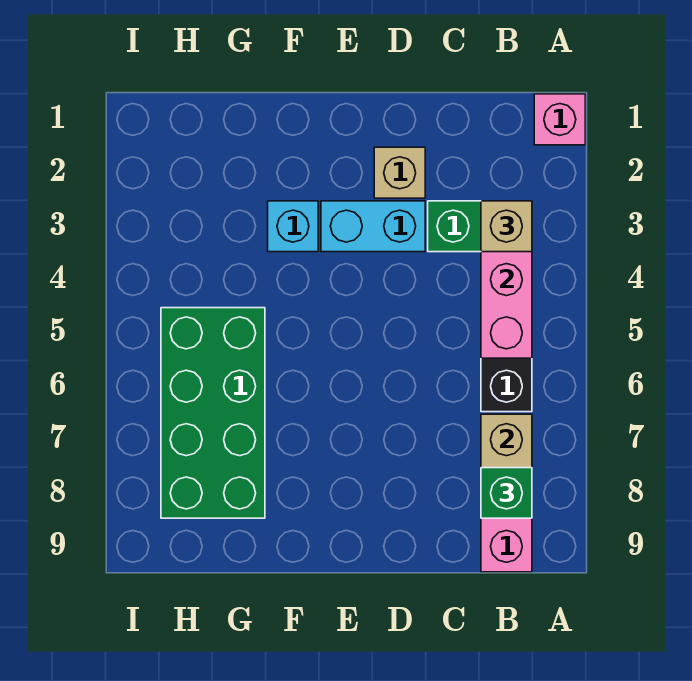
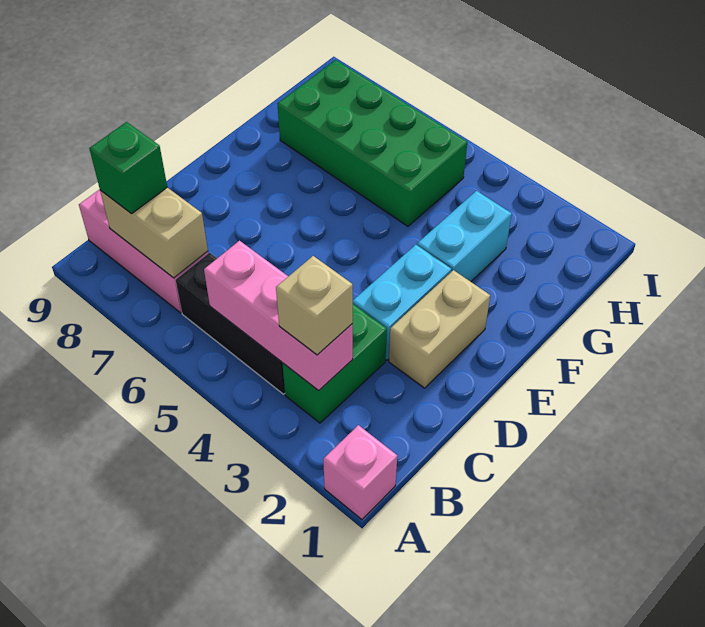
tan brick D2 level 1 -> tan brick D2:E2 level 1
cyan brick F3 level 1 -> cyan brick F3:G3 level 1

